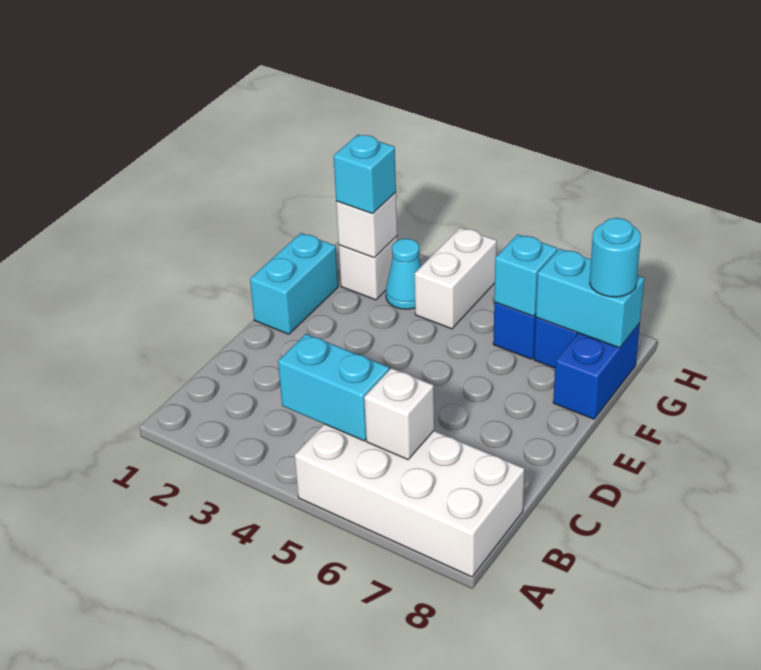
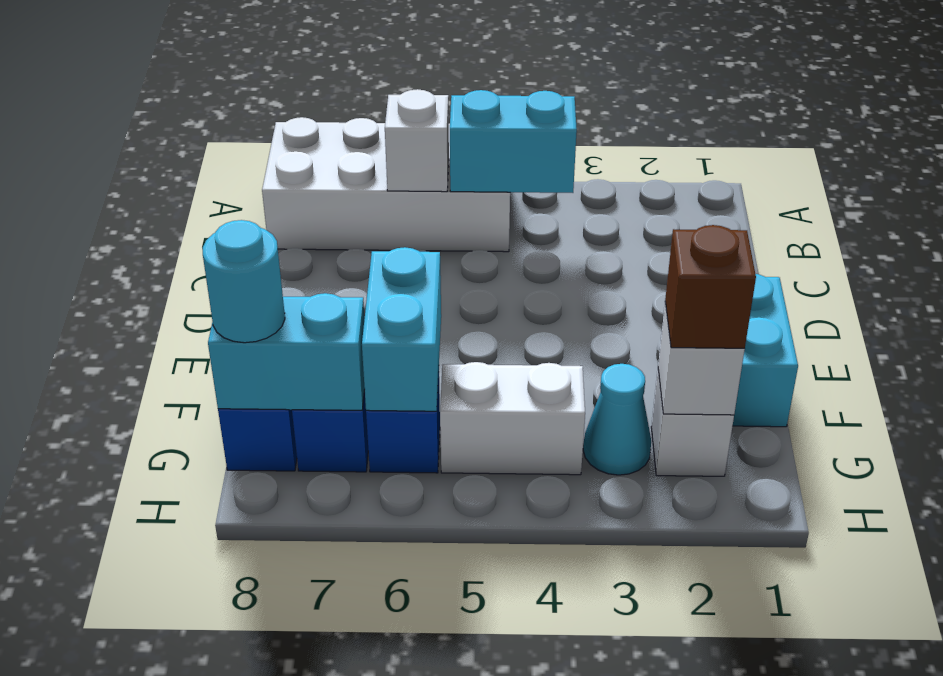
cyan brick G2 level 3 -> brown brick G2 level 3
white brick G4:H4 level 1 -> white brick G4:G5 level 1
cyan brick G6 level 2 -> cyan brick F6:G6 level 2

